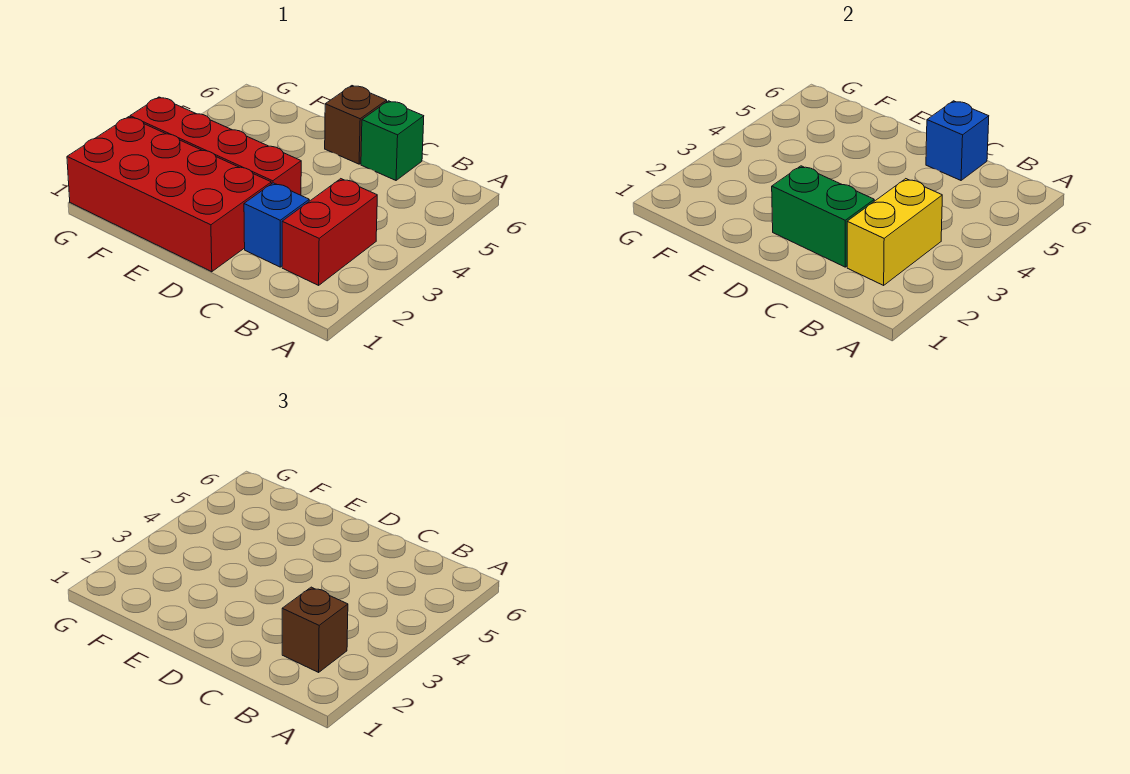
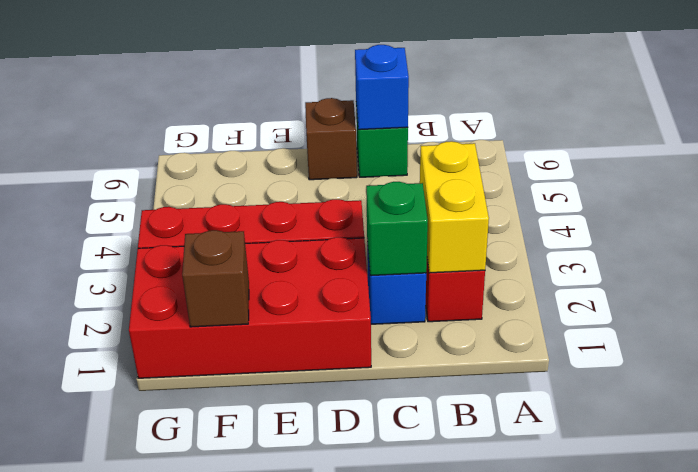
brown brick B2 level 3 -> brown brick F1 level 2
green brick C2:D2 level 2 -> green brick C2 level 2

